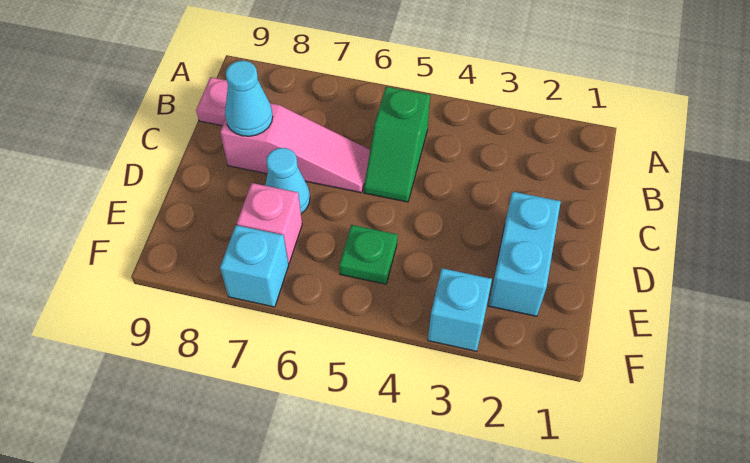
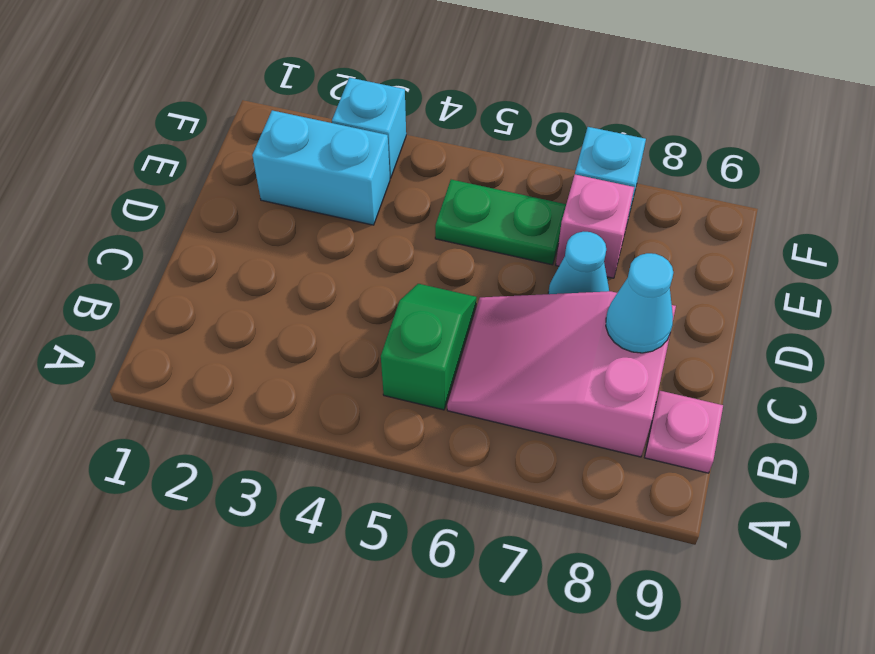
pink slope C6:C8 level 1 top 8 -> pink slope B6:C8 level 1 top 8
cyan brick D2:E2 level 1 -> cyan brick E2:E3 level 1
green plate E5 level 1 -> green plate E5:E6 level 1

